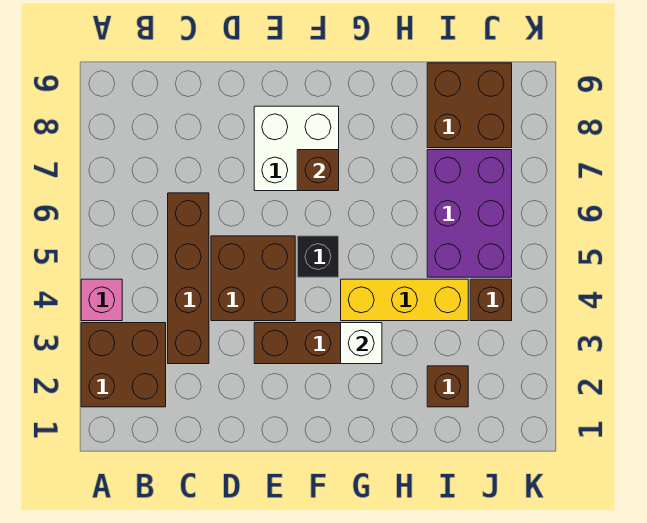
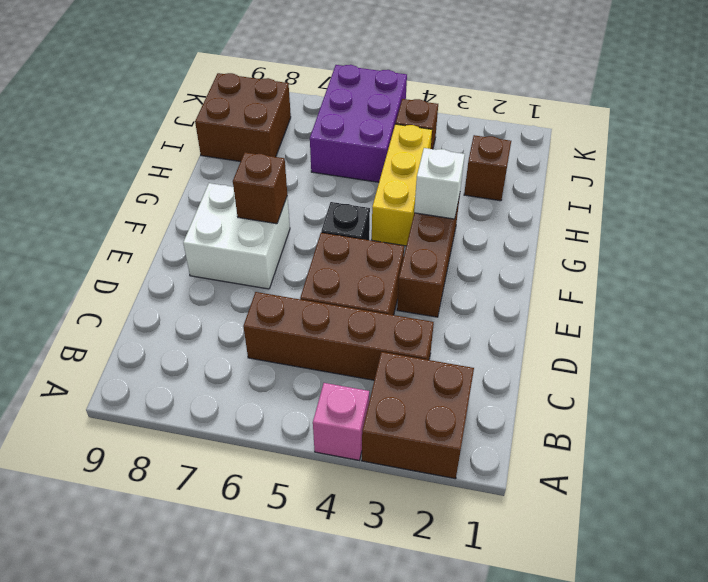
purple brick I5:J7 level 1 -> purple brick I5:K6 level 1

